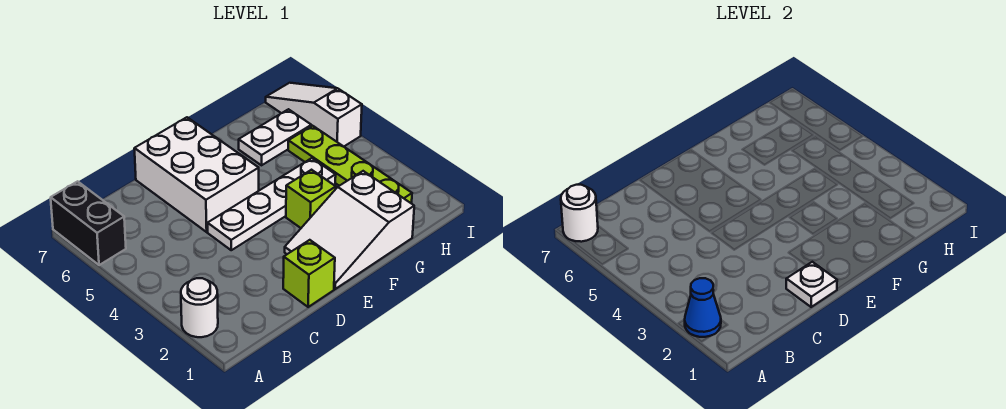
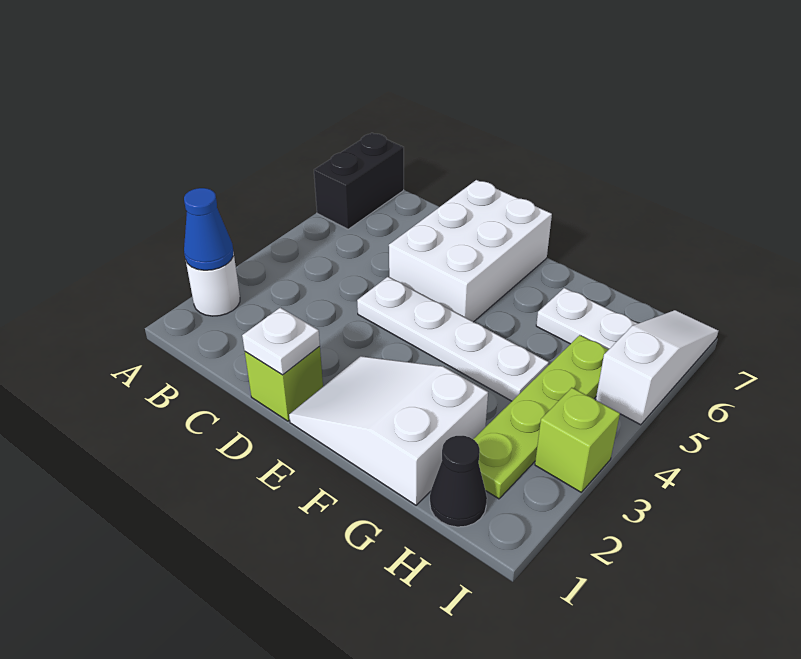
white round brick A7 level 2 -> none
lime brick F3 level 1 -> lime brick I3 level 1
none -> black cone H1 level 1

